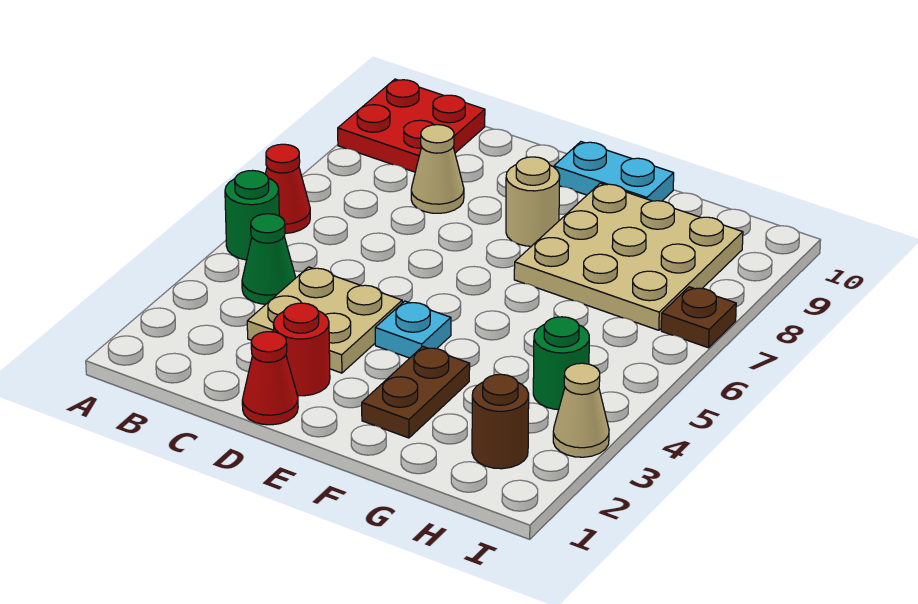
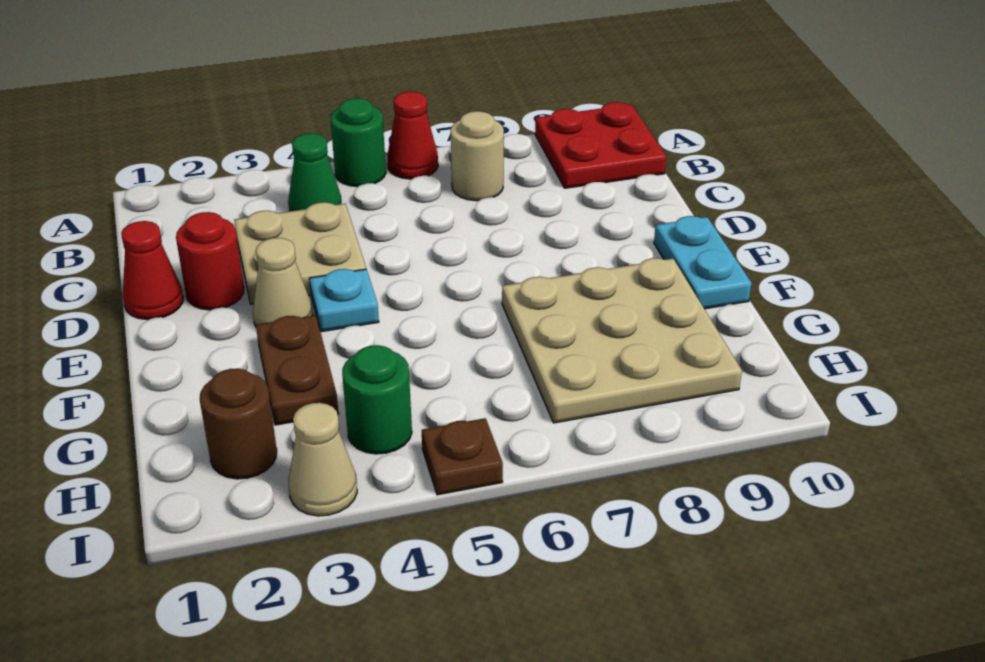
tan cone C8 level 1 -> tan cone E3 level 1
tan round brick E8 level 1 -> tan round brick B7 level 1
brown plate F2:F3 level 1 -> brown plate F3:G3 level 1
brown plate I7 level 1 -> brown plate I5 level 1

